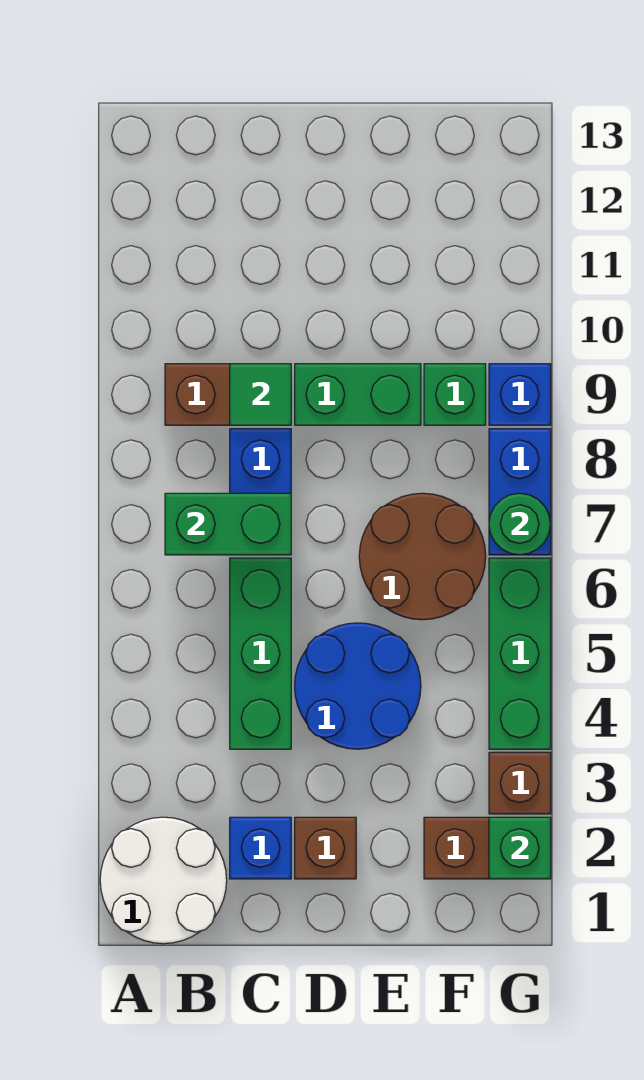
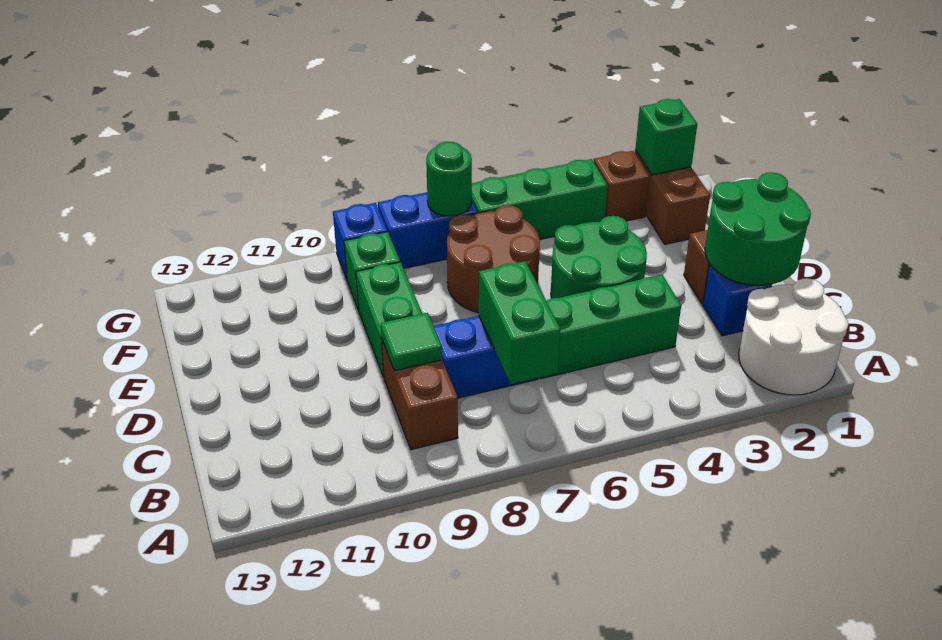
none -> green round brick C1:D2 level 2
blue round brick D4:E5 level 1 -> green round brick D4:E5 level 1

